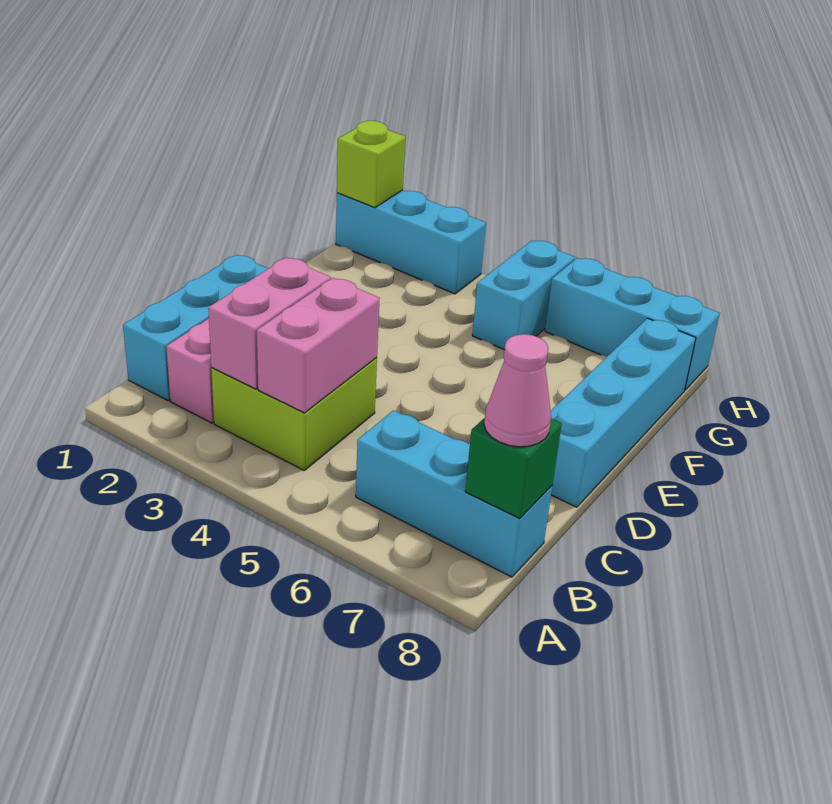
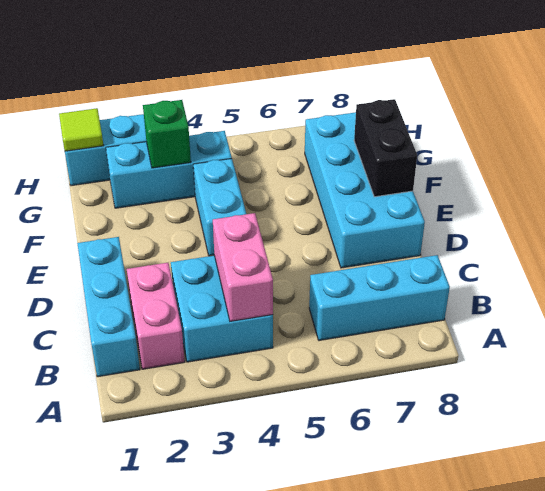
lime brick B3:C4 level 1 -> cyan brick B3:C4 level 1
pink brick B3:C3 level 2 -> none
green brick B8 level 2 -> green brick G3 level 2
pink cone B8 level 3 -> none
cyan brick D8:G8 level 1 -> cyan brick D7:G8 level 1
none -> black brick E8:F8 level 2
cyan brick G5:H5 level 1 -> cyan brick E4:F4 level 1
lime brick H1 level 2 -> lime tile H1 level 2
cyan brick H6:H8 level 1 -> cyan brick G2:G4 level 1

